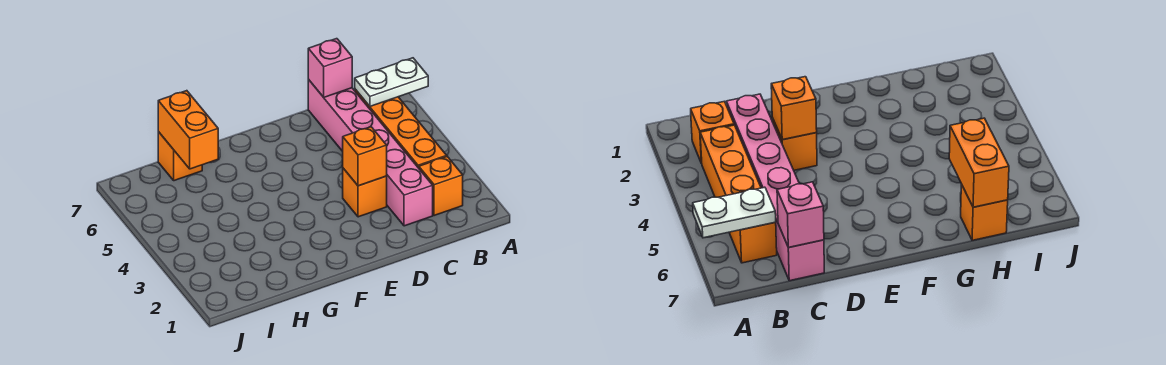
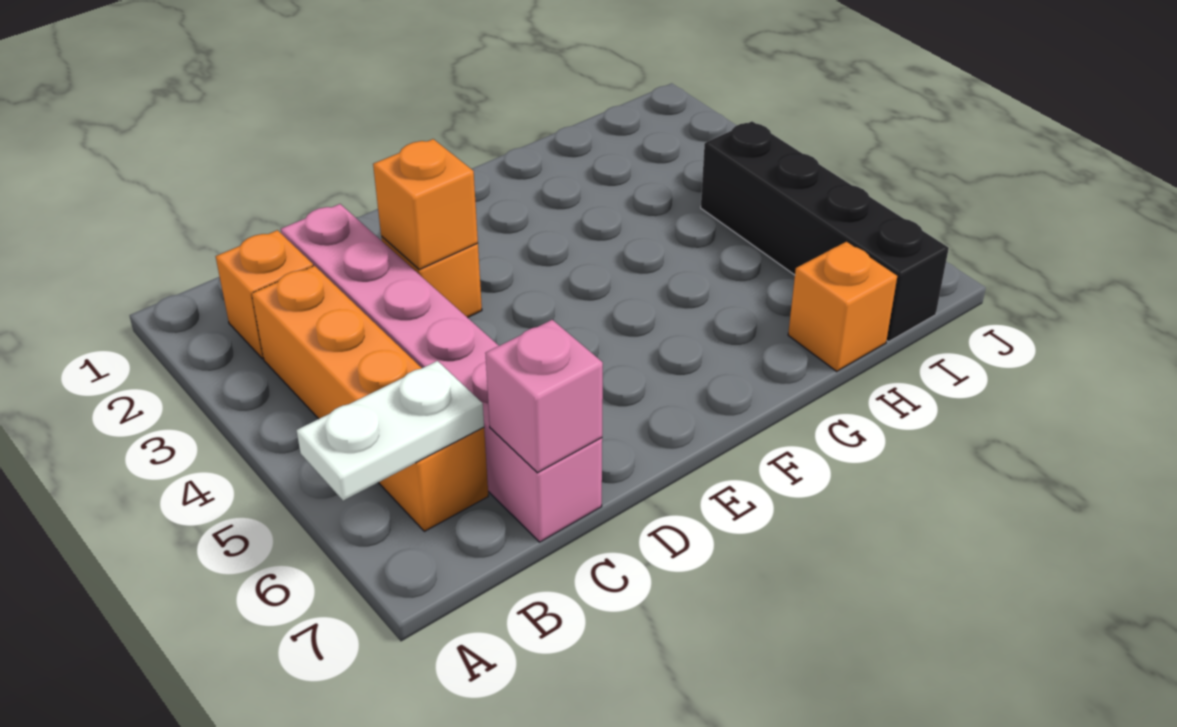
orange brick H6:H7 level 2 -> none
none -> black brick I4:I7 level 1

